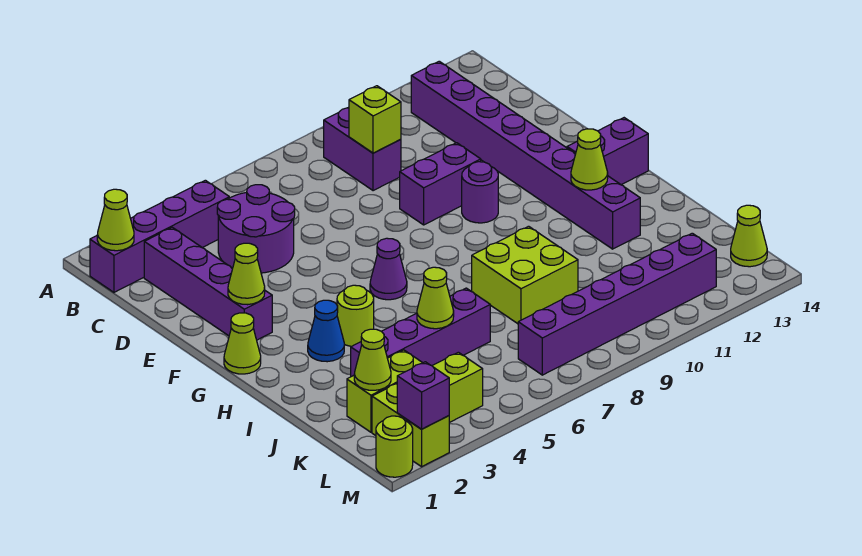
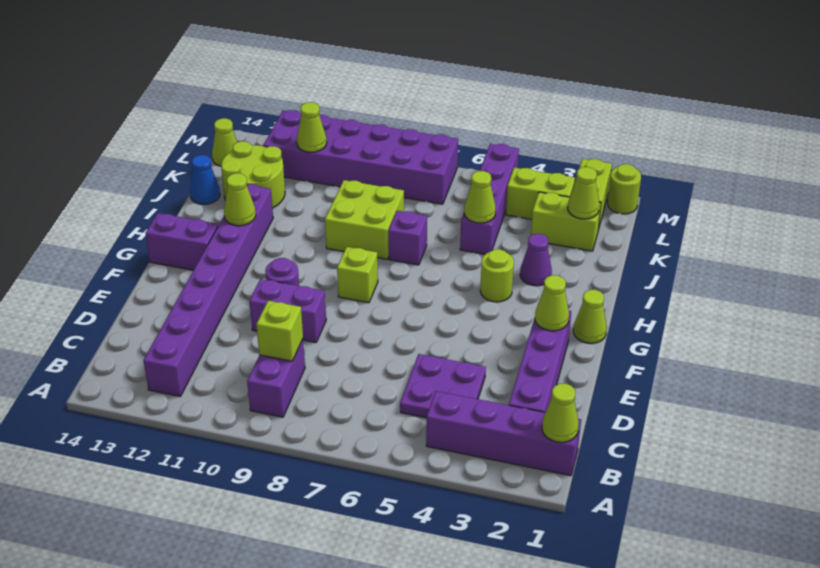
purple round brick C4:D5 level 1 -> purple plate C4:D5 level 1
purple cone G6 level 1 -> purple cone I3 level 1
none -> lime brick G8 level 1
blue cone H3 level 1 -> blue cone J14 level 1
purple brick J3:J6 level 1 -> purple brick J5:M5 level 1
none -> lime round brick J12:K13 level 1
purple brick L7:L12 level 1 -> purple brick L7:M12 level 1
none -> lime cone L11 level 2
purple brick M2 level 2 -> purple brick I7 level 1

